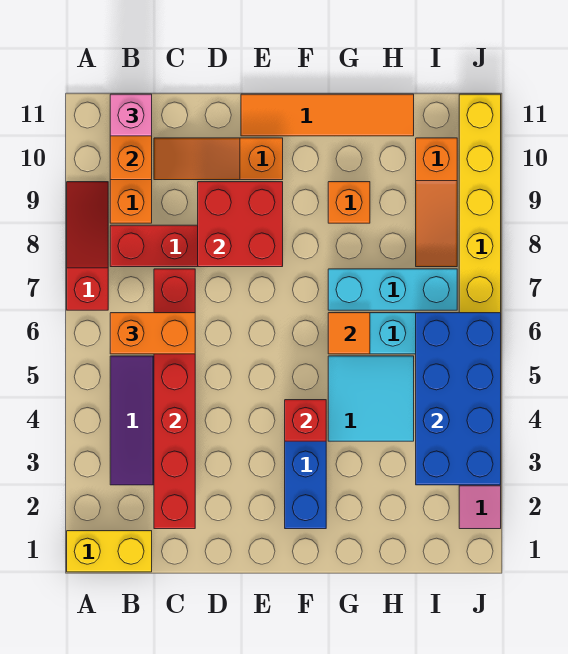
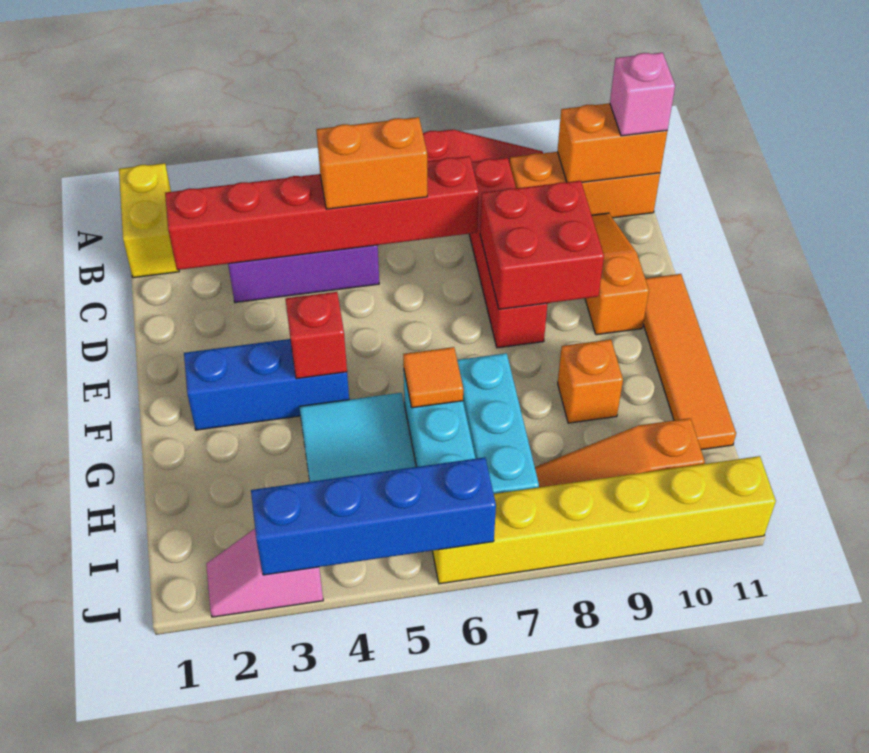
orange brick B6:C6 level 3 -> orange brick C5:C6 level 3
blue brick I3:J6 level 2 -> blue brick J3:J6 level 2

